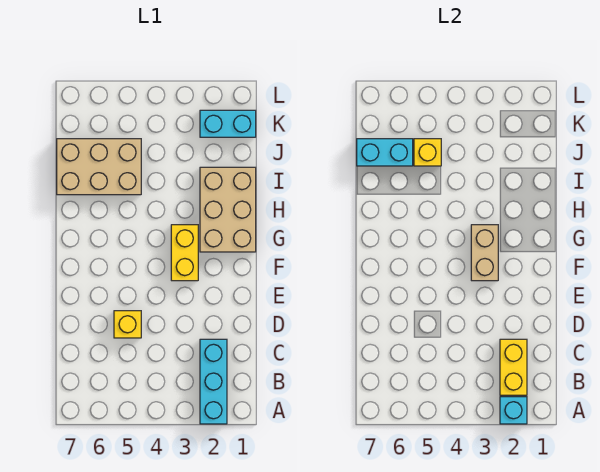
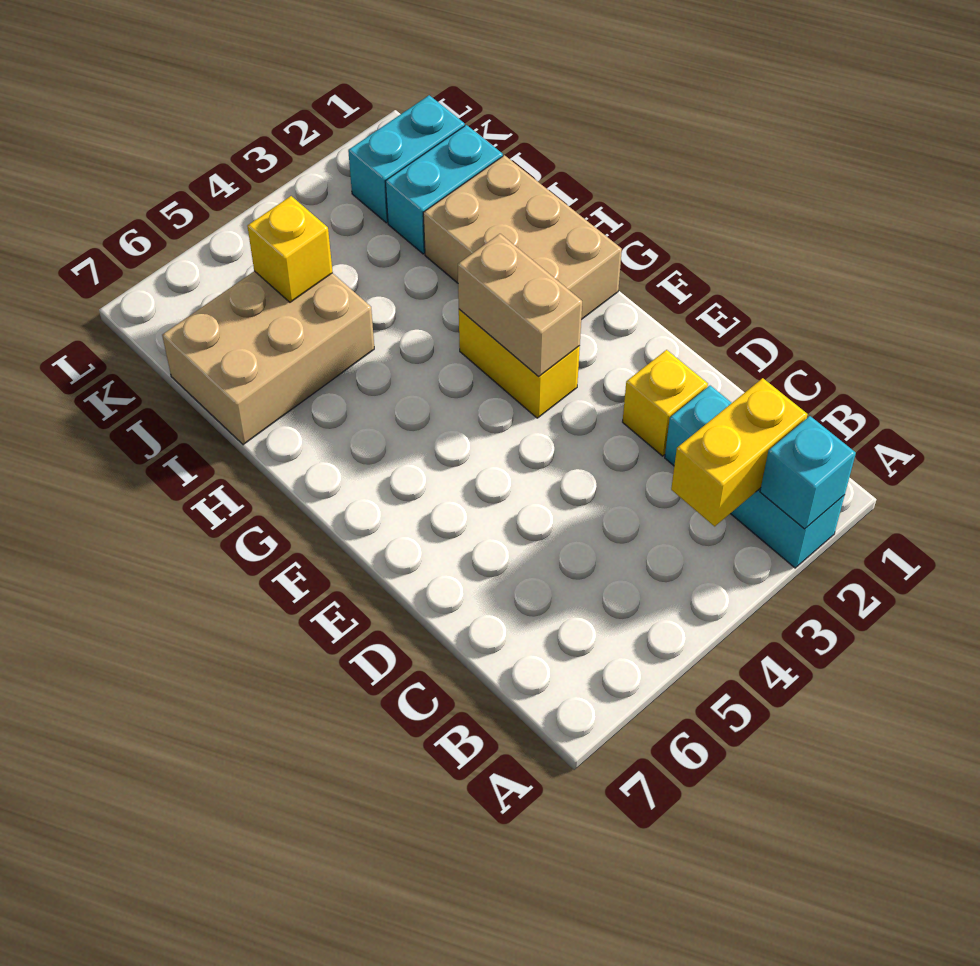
yellow brick B2:C2 level 2 -> yellow brick B2:B3 level 2
yellow brick D5 level 1 -> yellow brick D2 level 1
cyan brick J6:J7 level 2 -> cyan brick J1:J2 level 1

